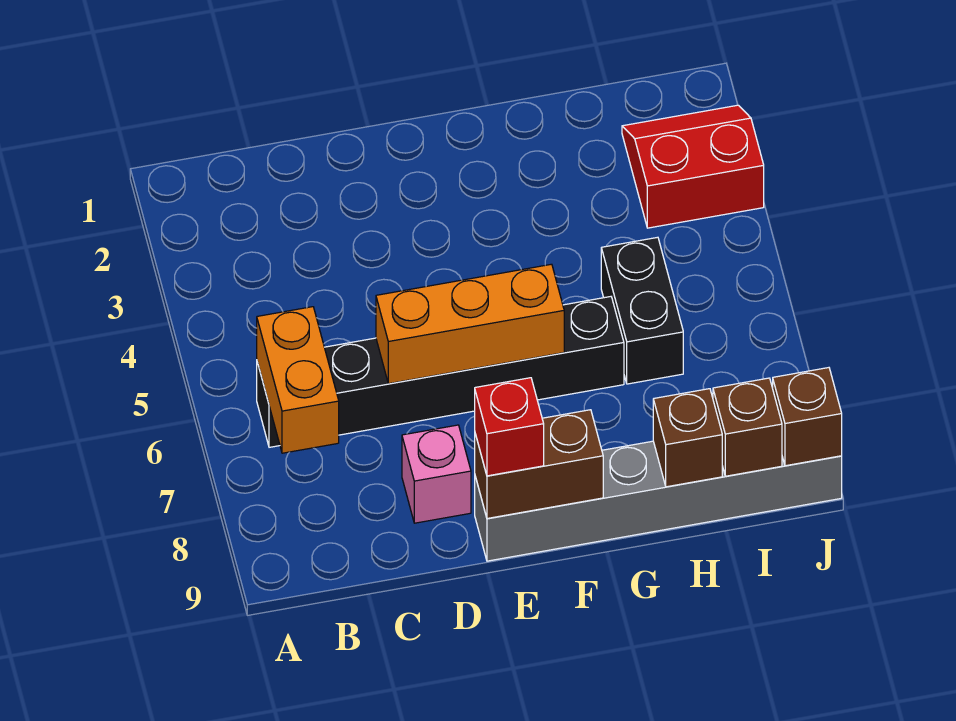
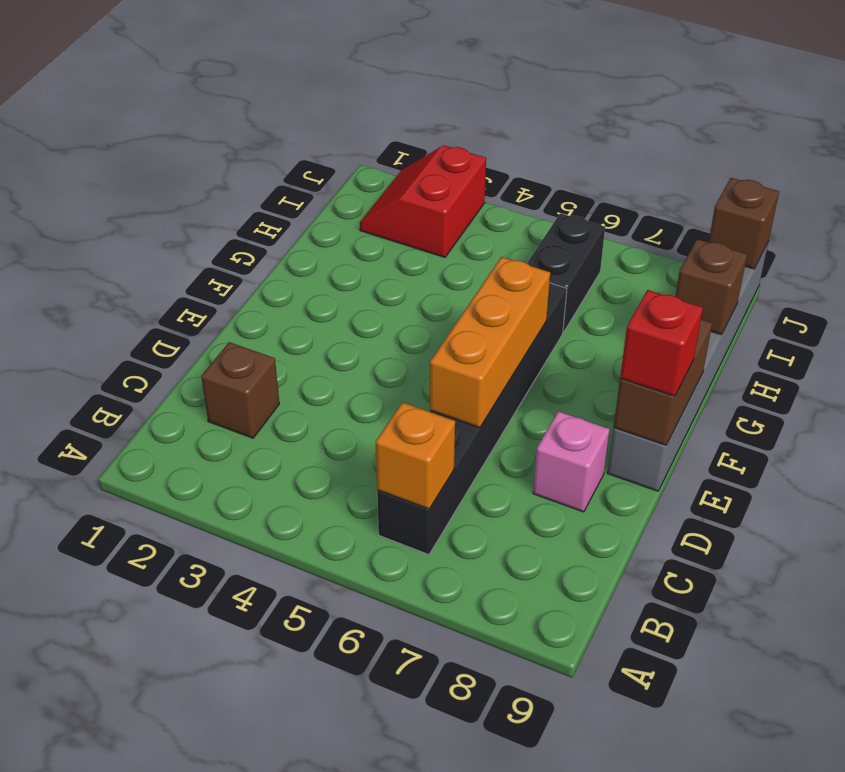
orange brick B6:B7 level 2 -> orange brick B6 level 2
black brick H5:H6 level 1 -> black brick H6:I6 level 1
brown brick I9 level 2 -> brown brick C2 level 1

